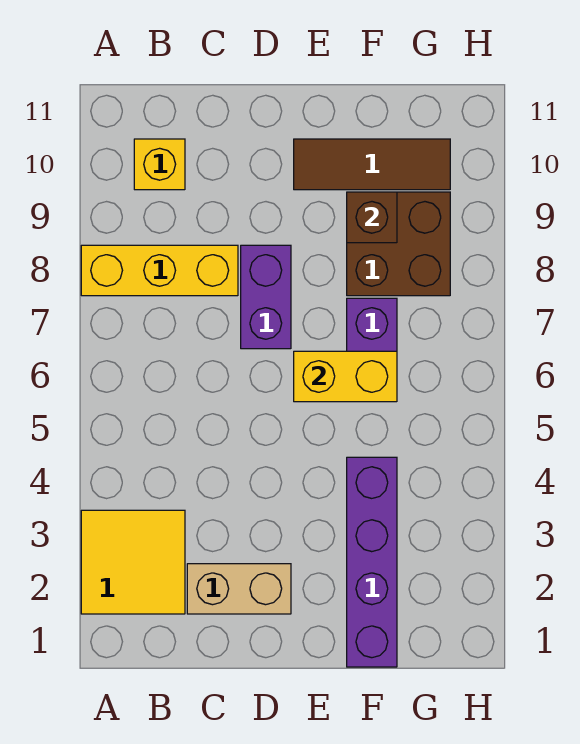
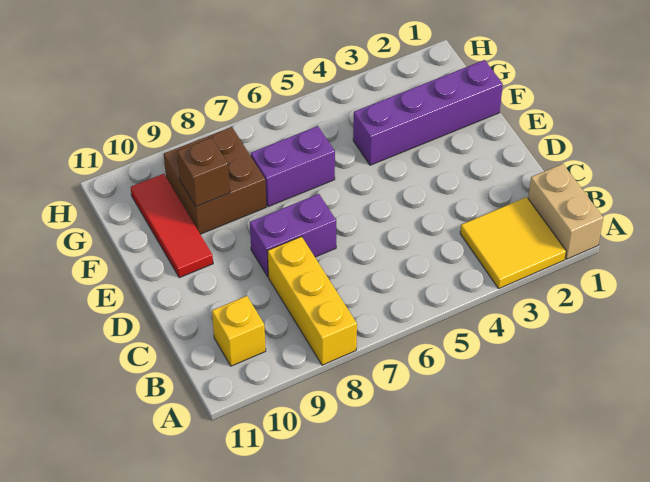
tan brick C2:D2 level 1 -> tan brick A1:B1 level 1
yellow brick E6:F6 level 2 -> none
brown tile E10:G10 level 1 -> red tile E10:G10 level 1

